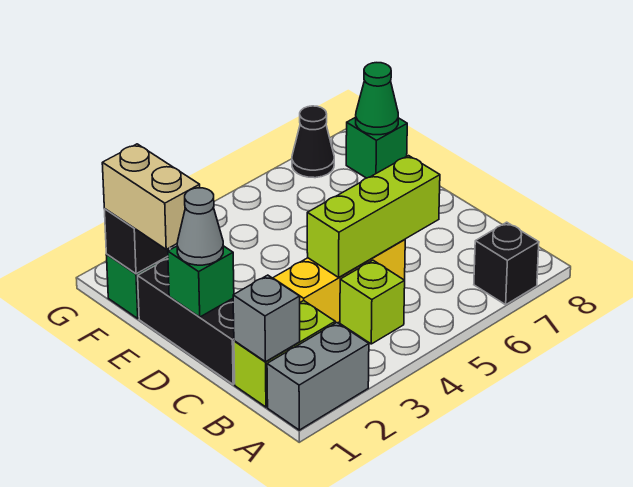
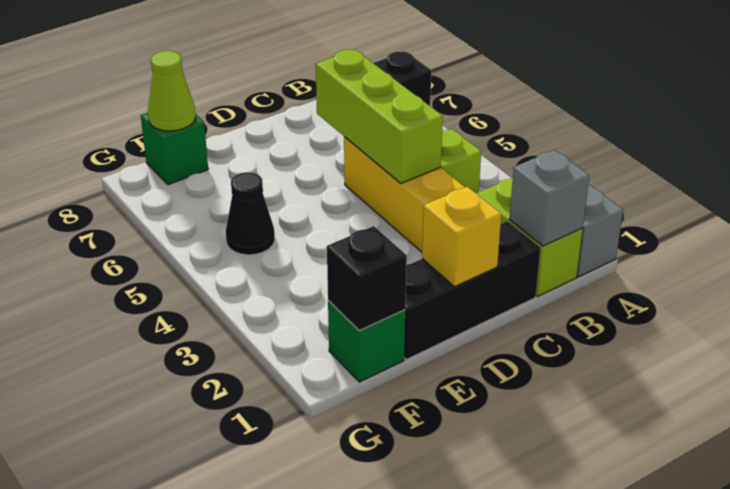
green brick D1 level 2 -> yellow brick D1 level 2
grey cone D1 level 3 -> none
tan brick E1:F1 level 3 -> none
green cone F8 level 2 -> lime cone F8 level 2
black cone G7 level 1 -> black cone F5 level 1

